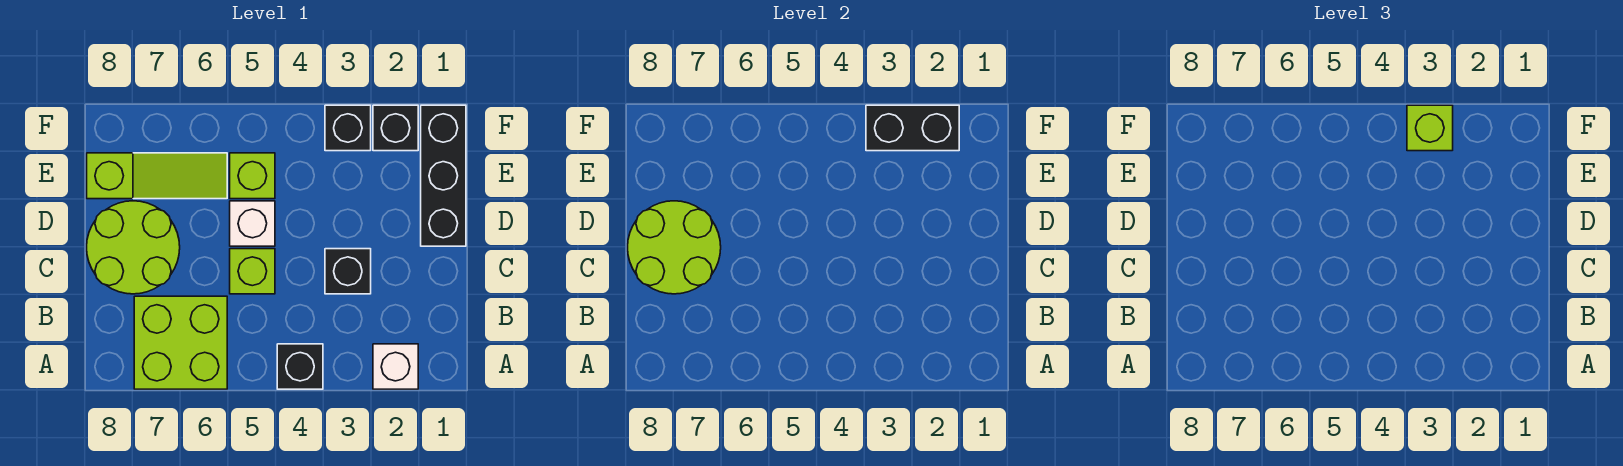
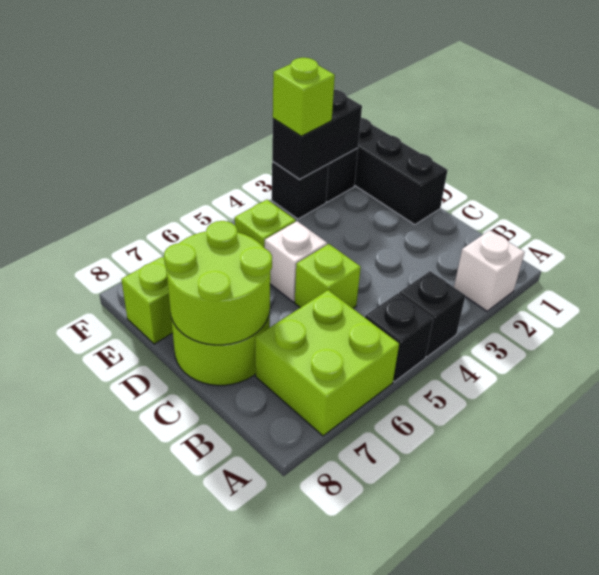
black brick C3 level 1 -> black brick A5 level 1

